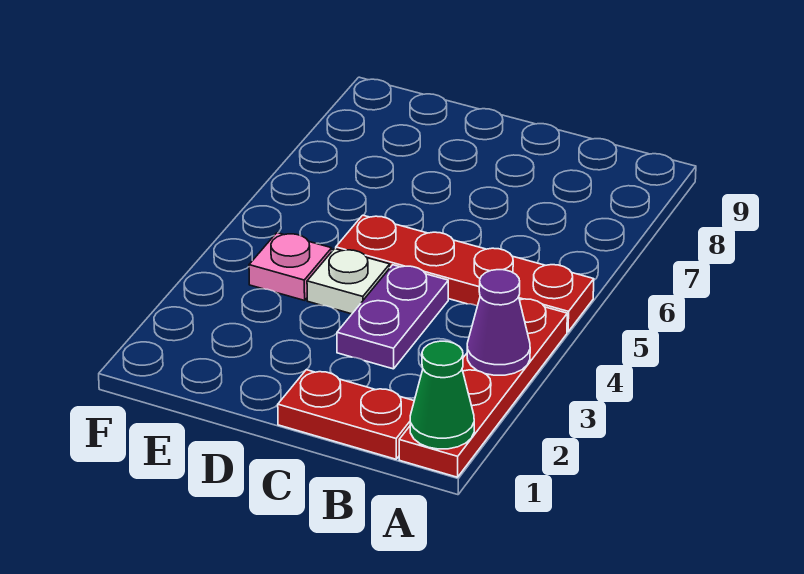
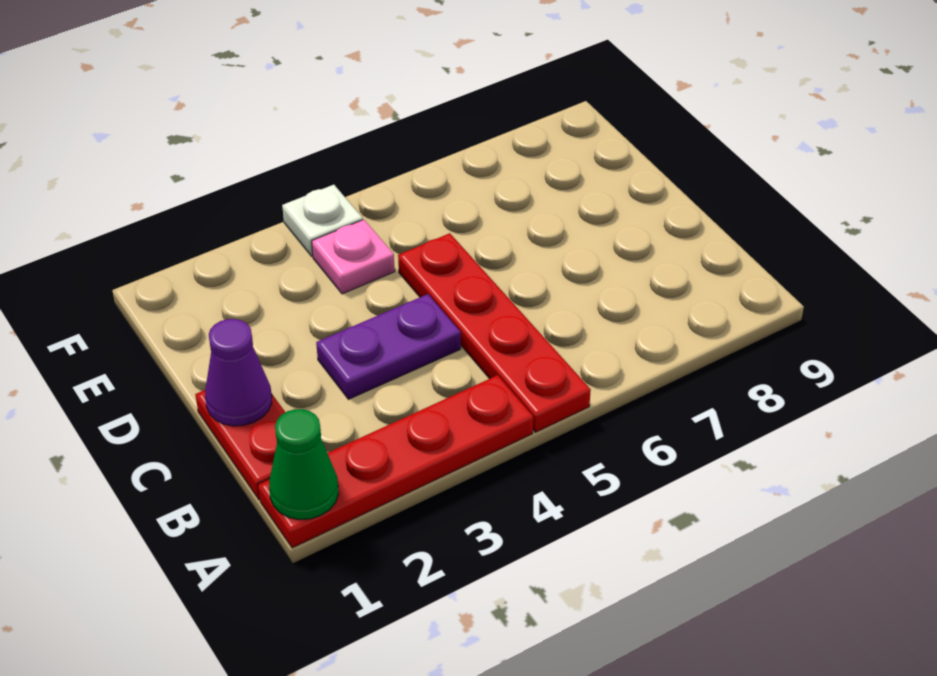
purple cone A3 level 2 -> purple cone C1 level 2
white plate D4 level 1 -> white plate F4 level 1

